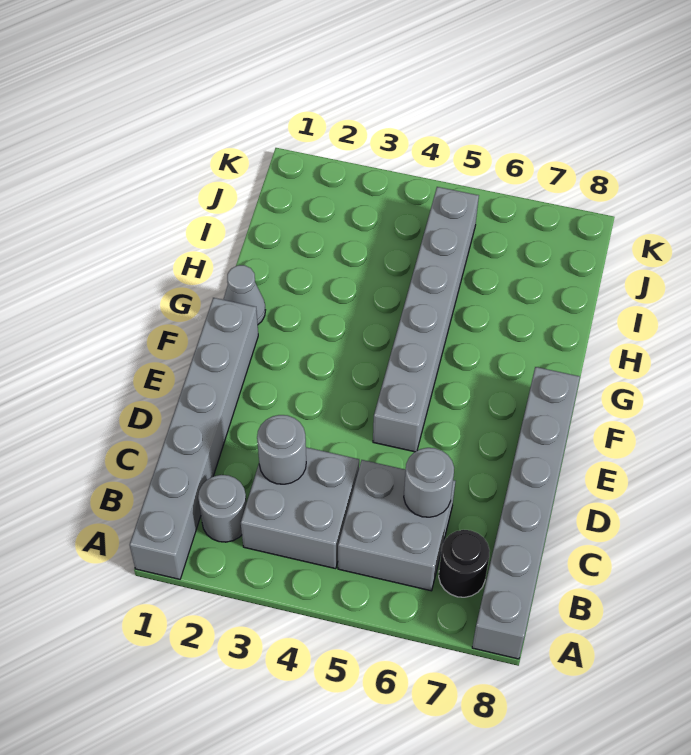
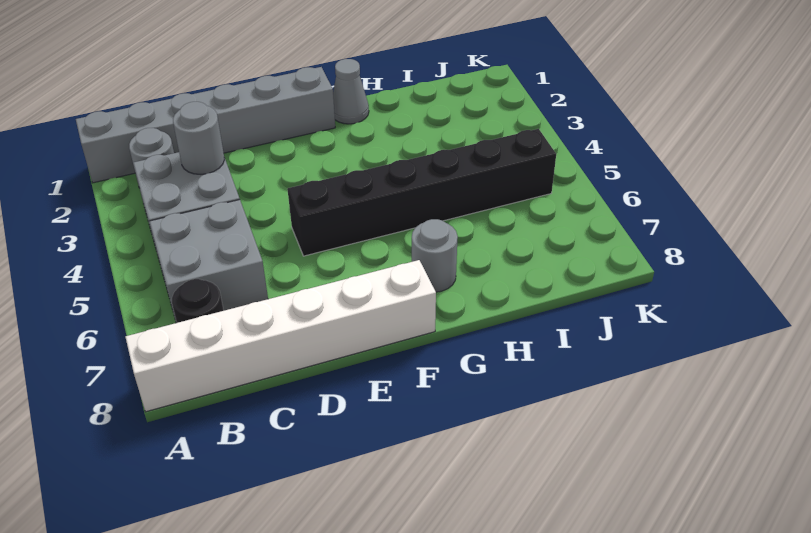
grey brick A8:F8 level 1 -> white brick A8:F8 level 1
grey round brick C6 level 2 -> grey round brick G7 level 1
grey brick E5:J5 level 1 -> black brick E5:J5 level 1

